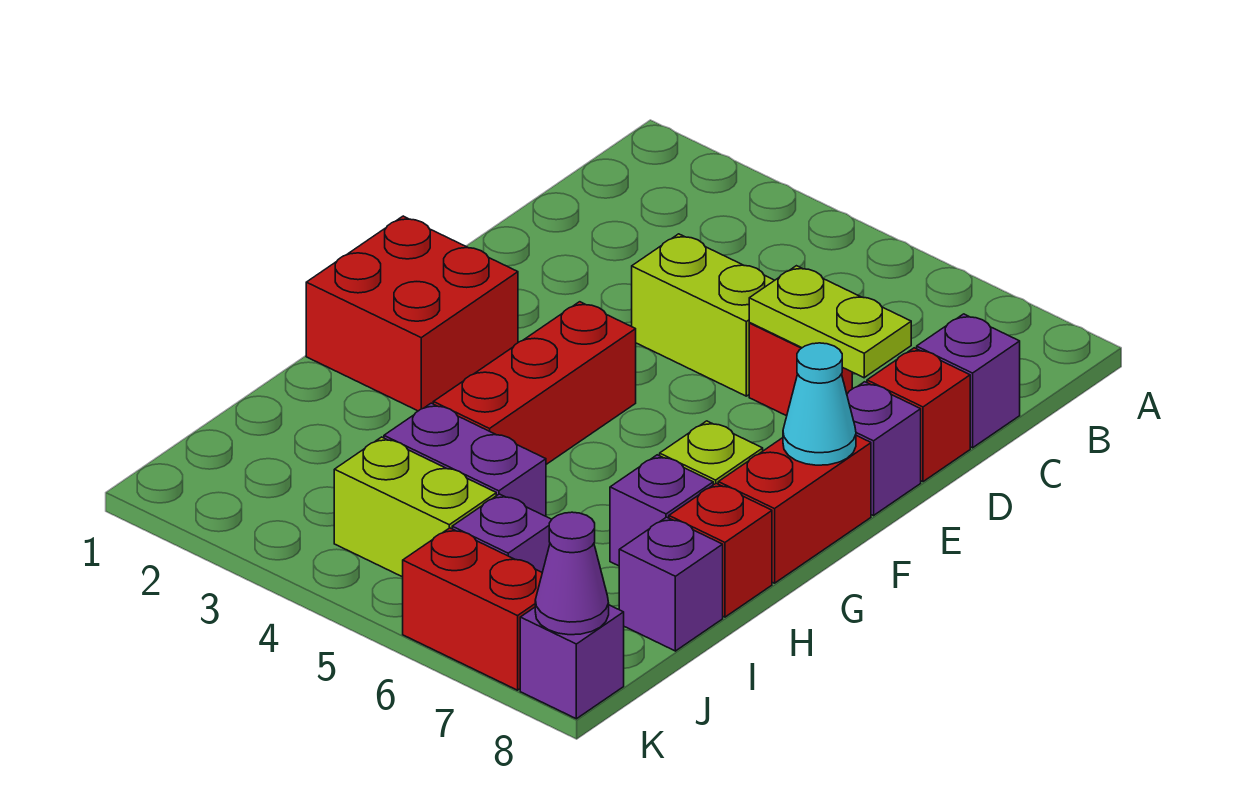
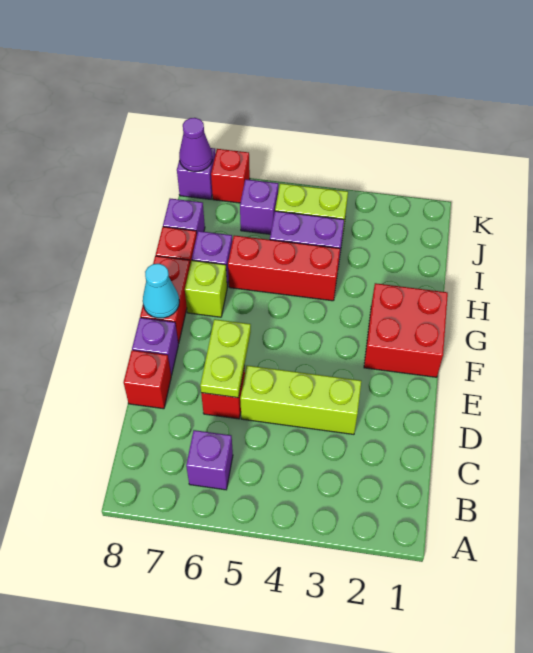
purple brick C8 level 1 -> purple brick B6 level 1
lime brick D4:D5 level 1 -> lime brick D3:D5 level 1
lime plate D6:D7 level 2 -> lime plate D6:E6 level 2
red brick F4:H4 level 1 -> red brick H4:H6 level 1
red brick K6:K7 level 1 -> red brick K7 level 1

